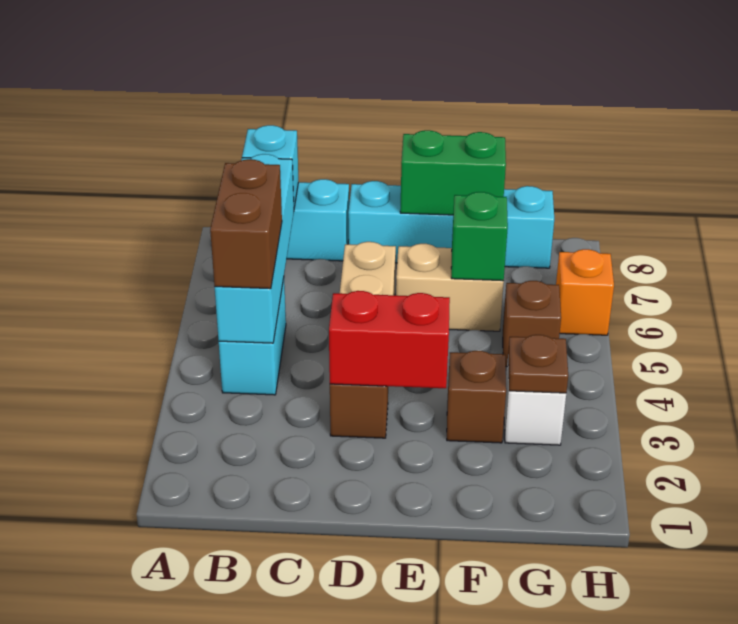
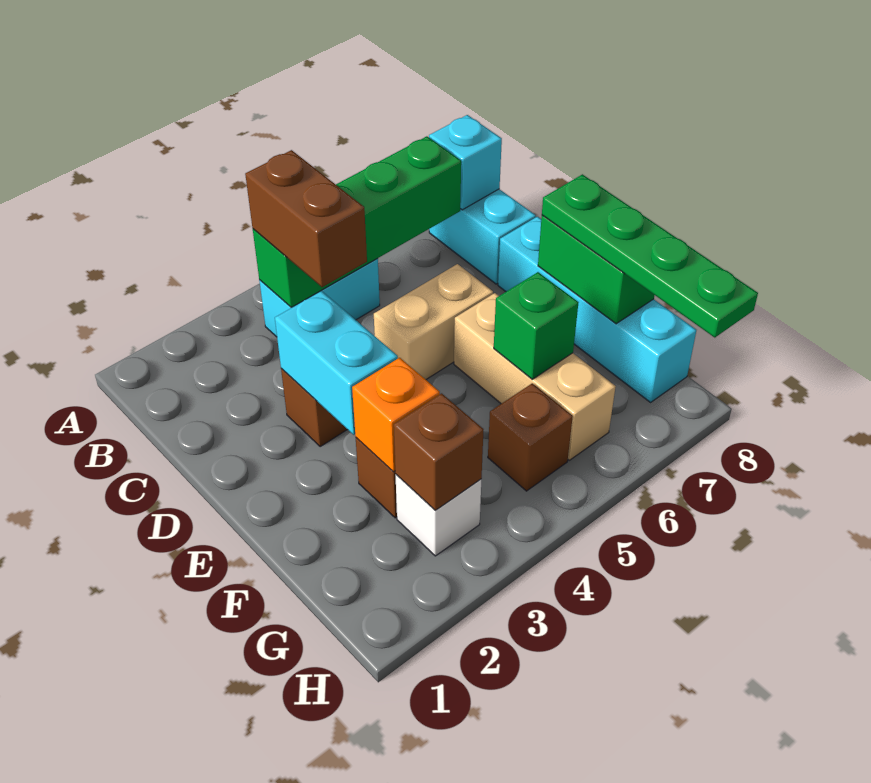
cyan brick B4:B7 level 2 -> green brick B4:B7 level 2
brown brick B4:B5 level 3 -> brown brick B4:C4 level 3
red brick D3:E3 level 2 -> cyan brick D3:E3 level 2
tan brick E6:F6 level 1 -> tan brick E6:G6 level 1
none -> green plate E8:H8 level 3
brown plate G3 level 2 -> brown brick G3 level 2
orange brick H6 level 1 -> orange brick F3 level 2

